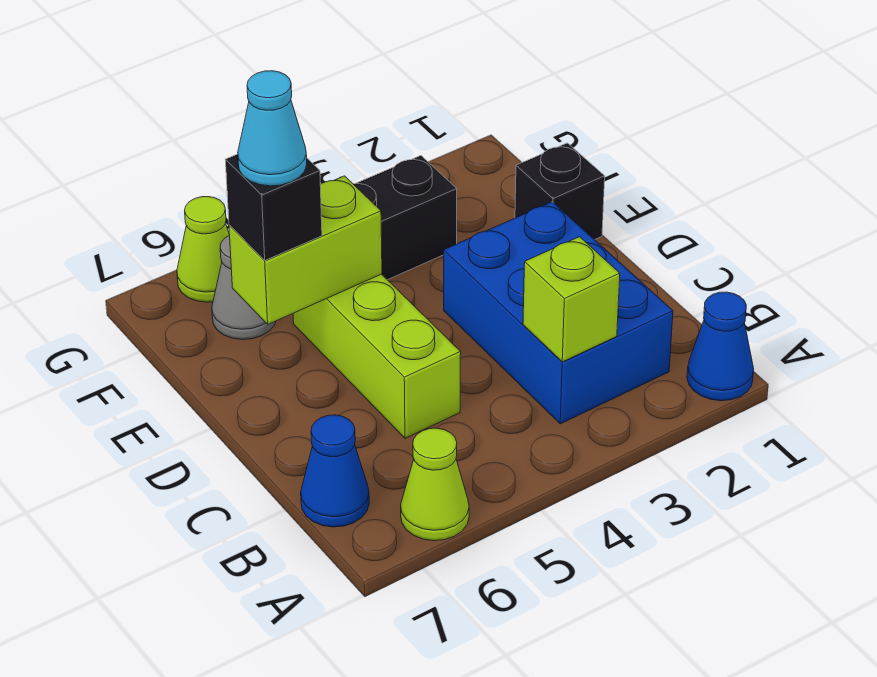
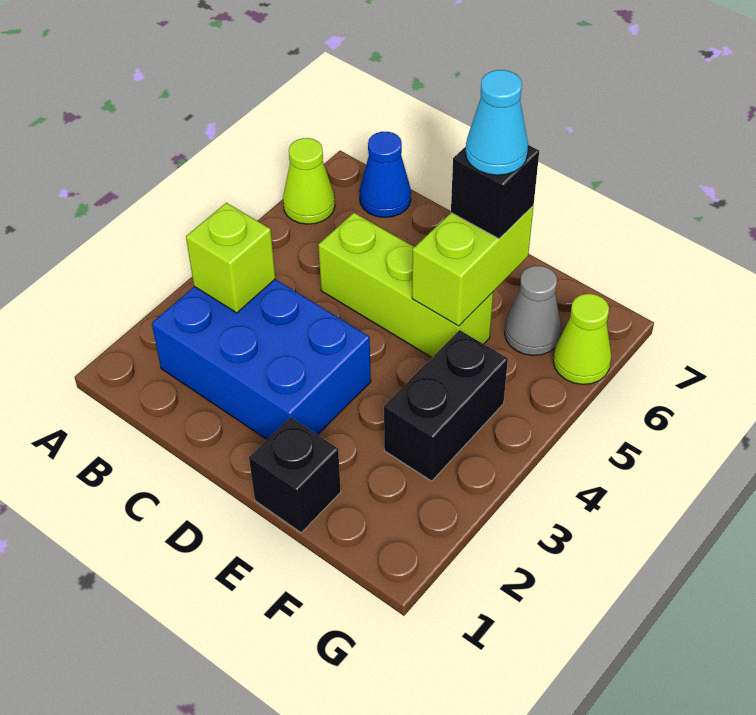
blue cone A1 level 1 -> none

